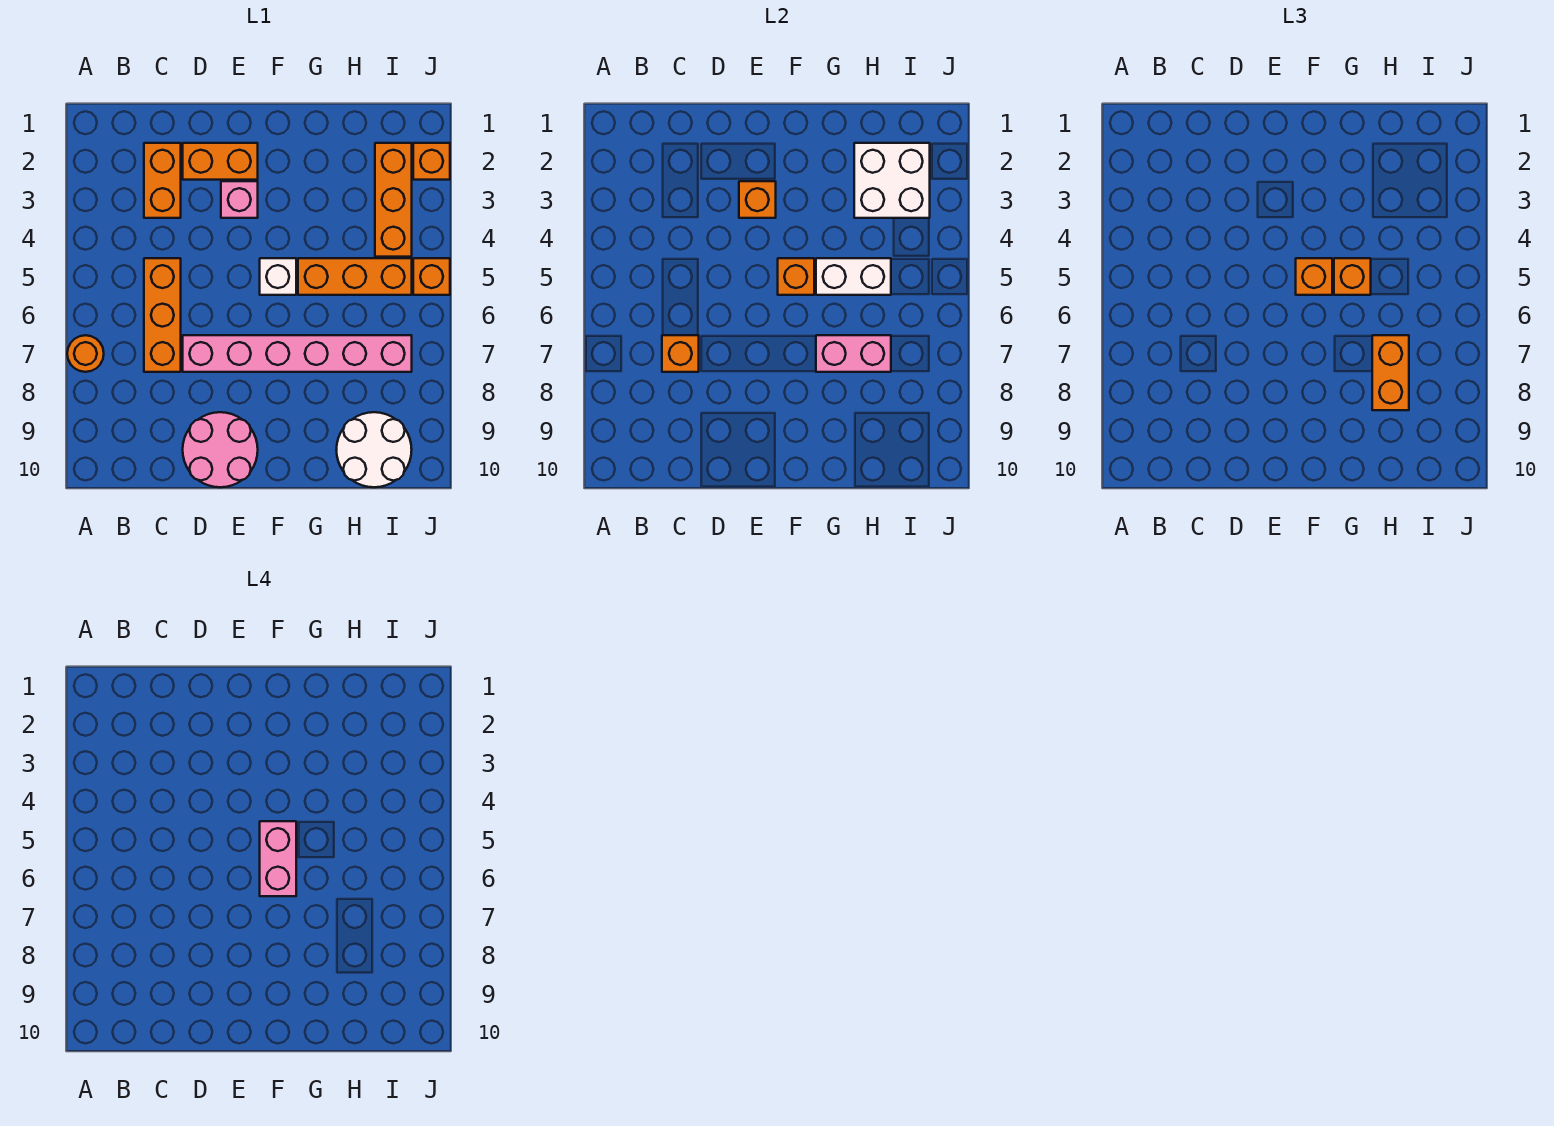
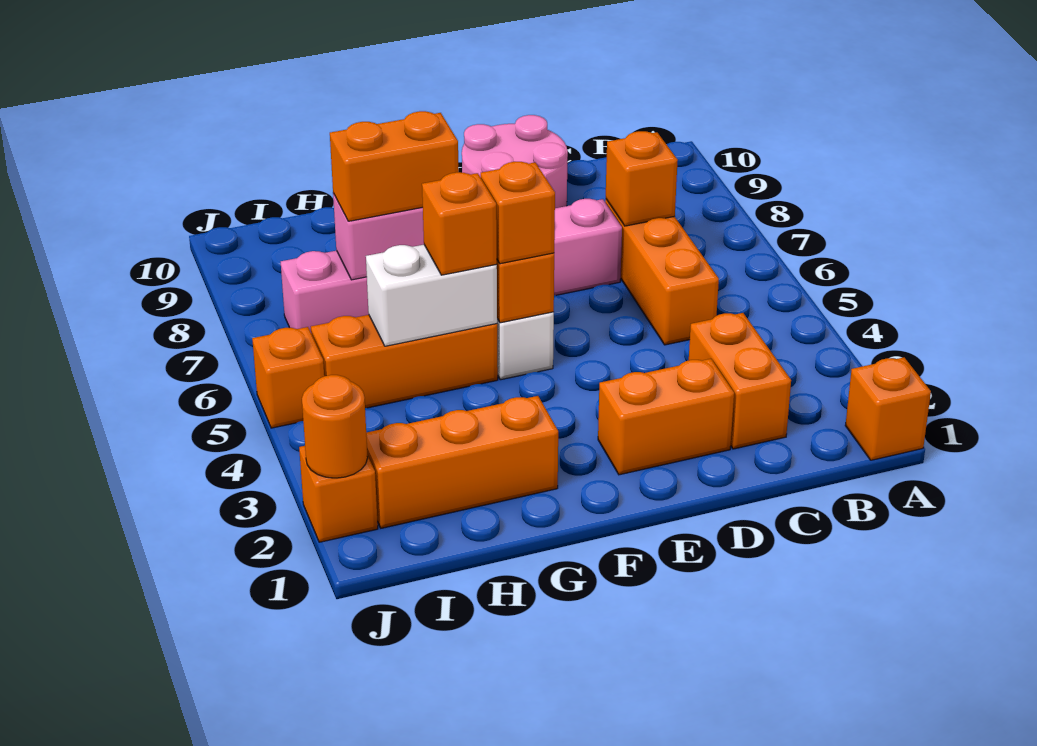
orange round brick A7 level 1 -> orange round brick J2 level 2
pink brick E3 level 1 -> none
orange brick E3 level 2 -> orange brick A1 level 1
pink brick F5:F6 level 4 -> none
white brick H2:I3 level 2 -> none
orange brick H7:H8 level 3 -> orange brick G7:H7 level 3
white round brick H9:I10 level 1 -> none
orange brick I2:I4 level 1 -> orange brick G2:I2 level 1

